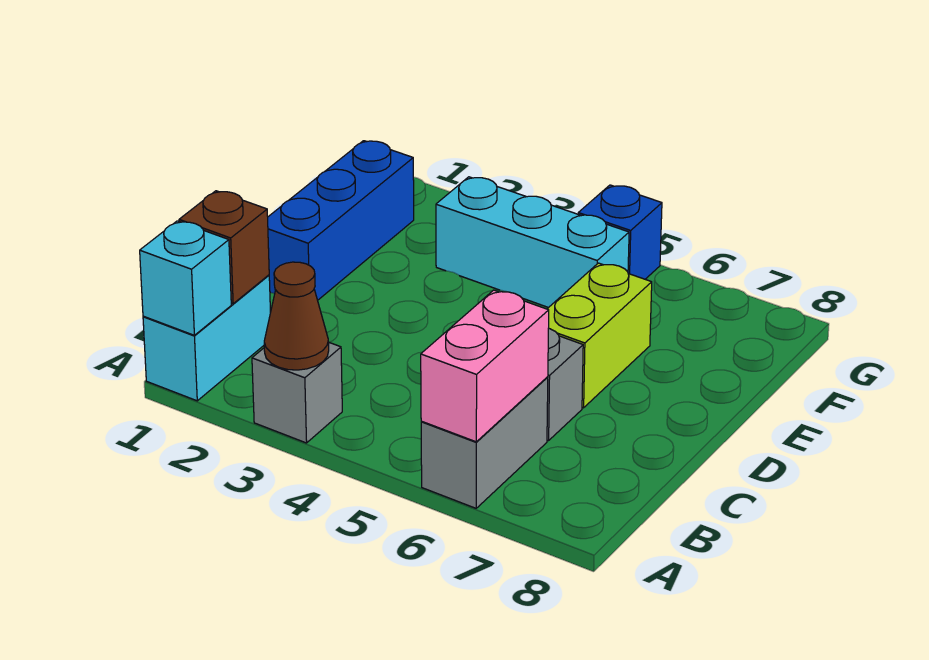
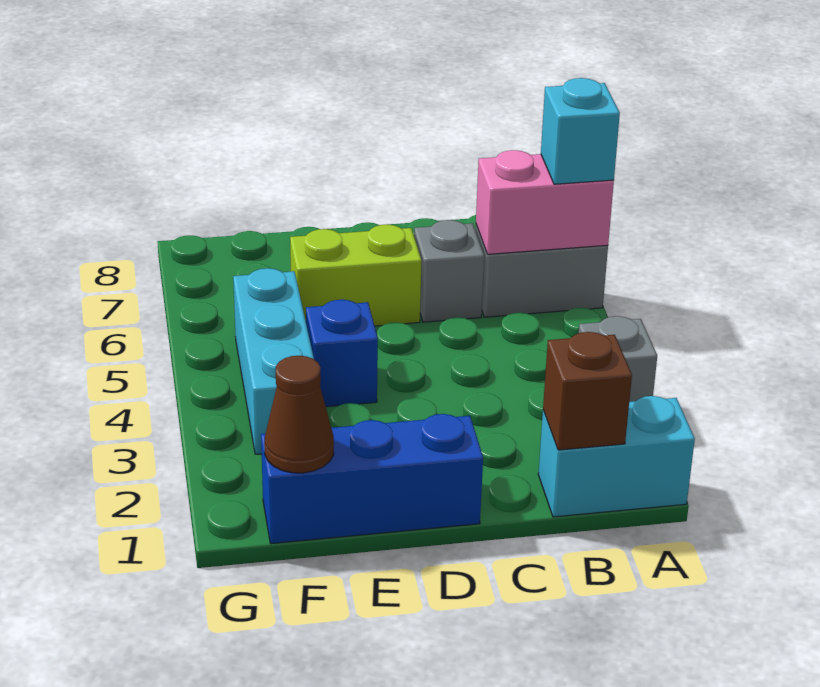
cyan brick A1 level 2 -> cyan brick A6 level 3
brown cone A3 level 2 -> brown cone F1 level 2
blue brick G5 level 1 -> blue brick E4 level 1

